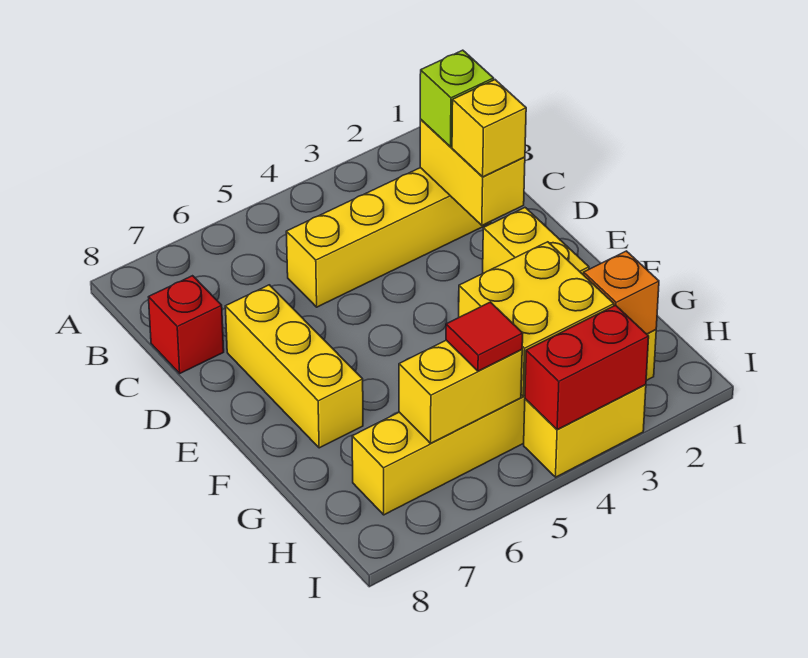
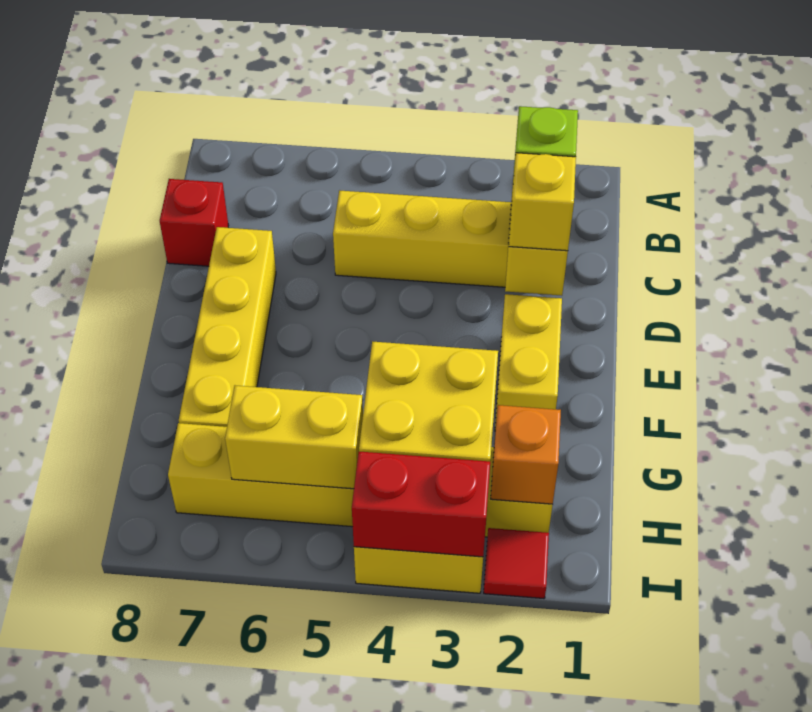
yellow brick D7:F7 level 1 -> yellow brick D7:G7 level 1
red tile H5 level 3 -> red tile I2 level 1

